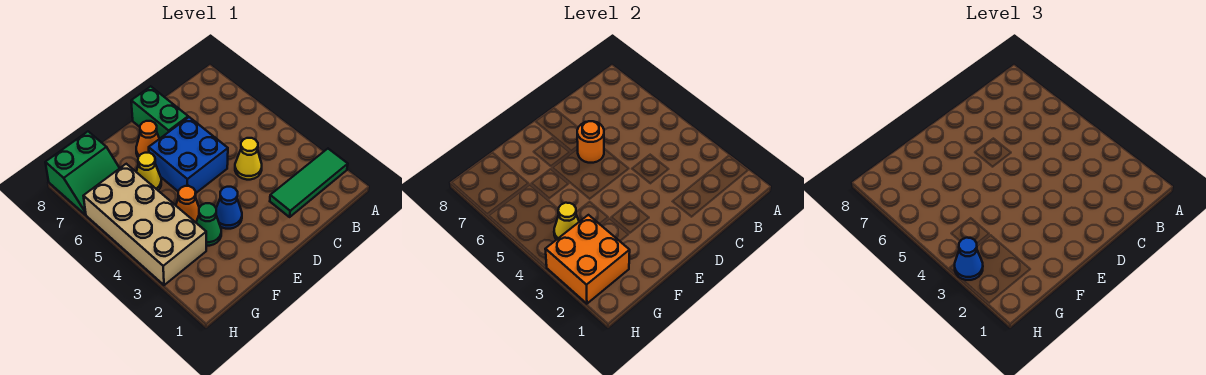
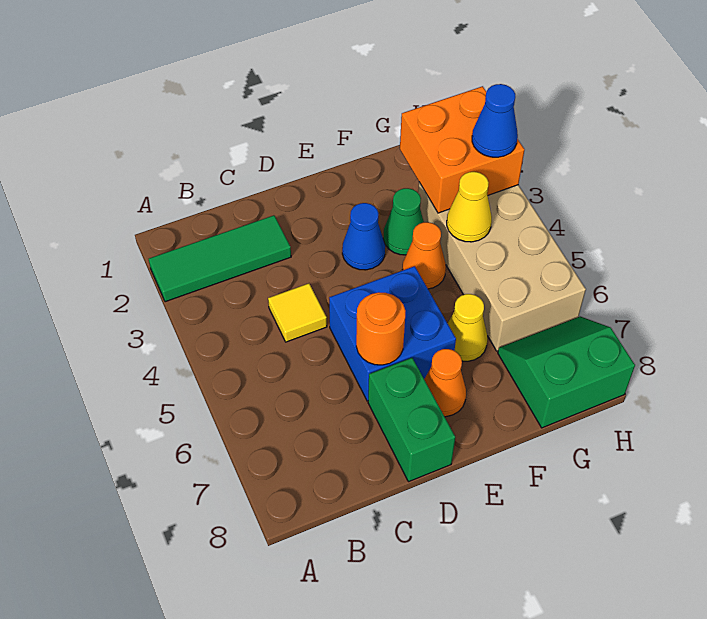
yellow cone C4 level 1 -> yellow tile C4 level 1

